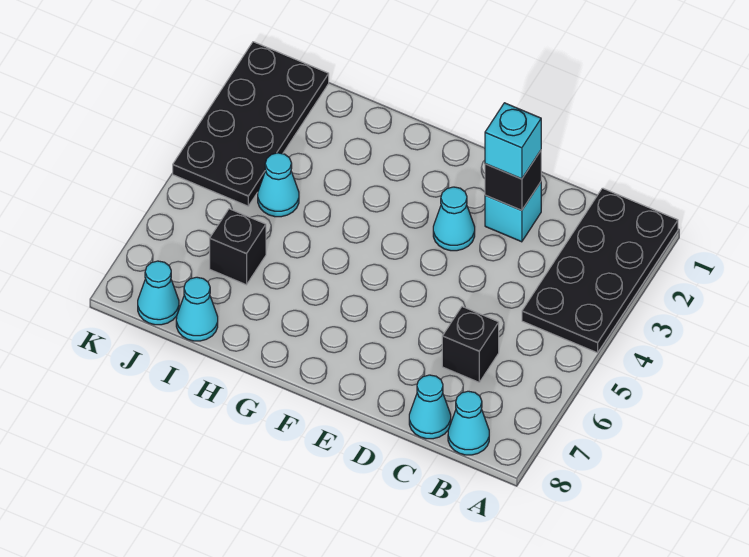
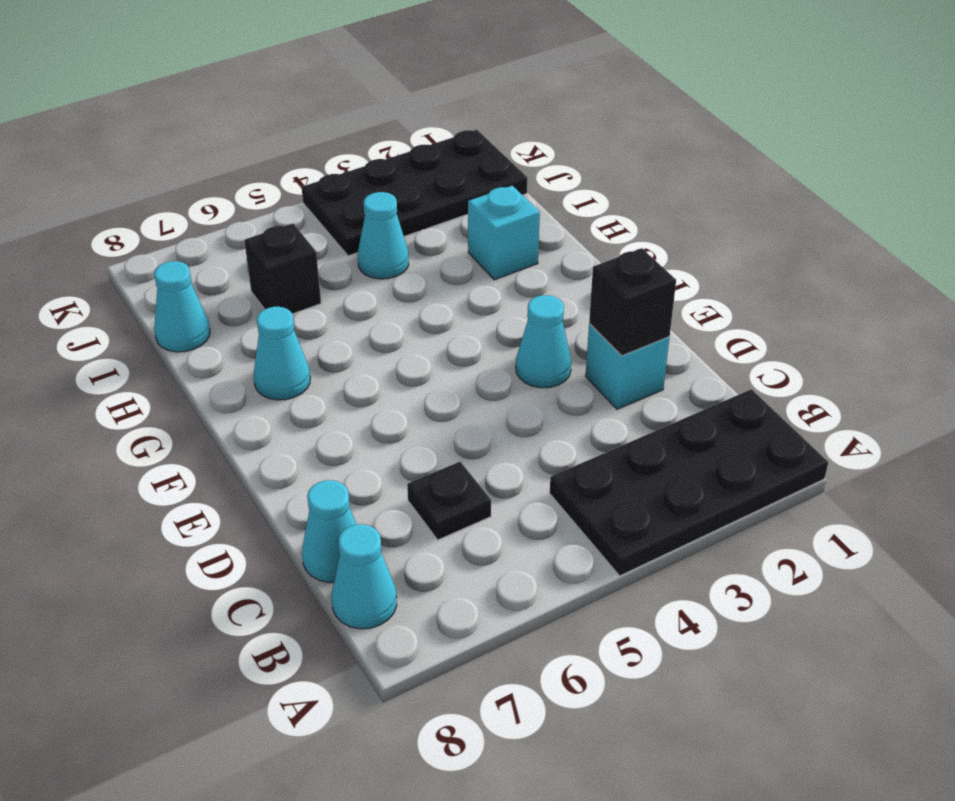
black brick C6 level 1 -> black plate C6 level 1
cyan brick D2 level 3 -> cyan brick H2 level 1
cyan cone J8 level 1 -> cyan cone G7 level 1

